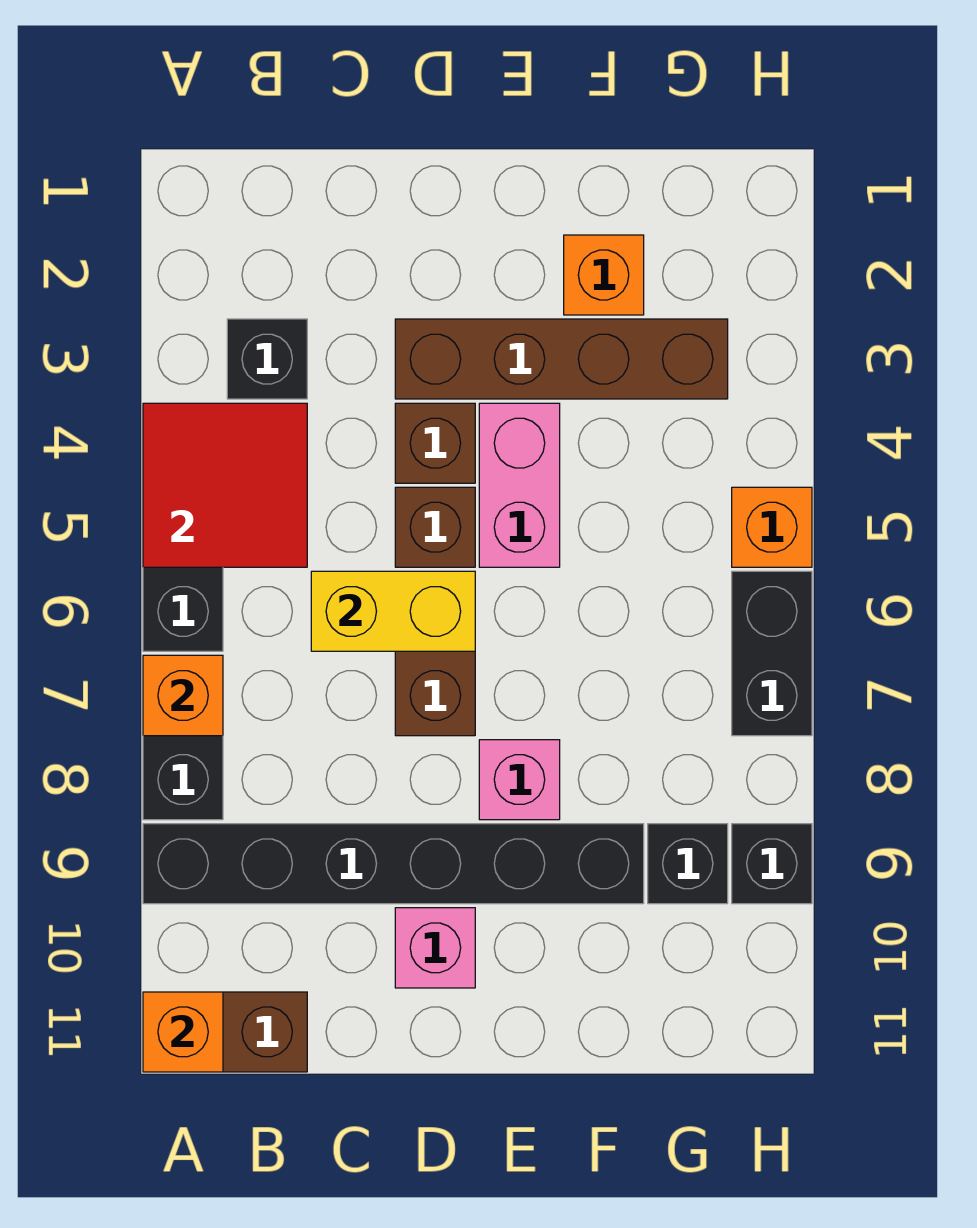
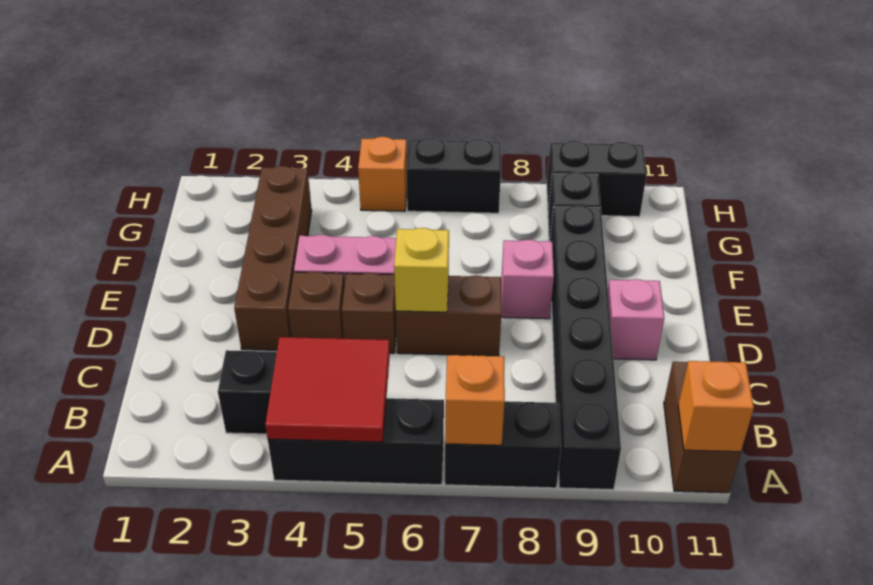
yellow brick C6:D6 level 2 -> yellow brick D6 level 2
orange brick F2 level 1 -> none
black brick H9 level 1 -> black brick H9:H10 level 1

